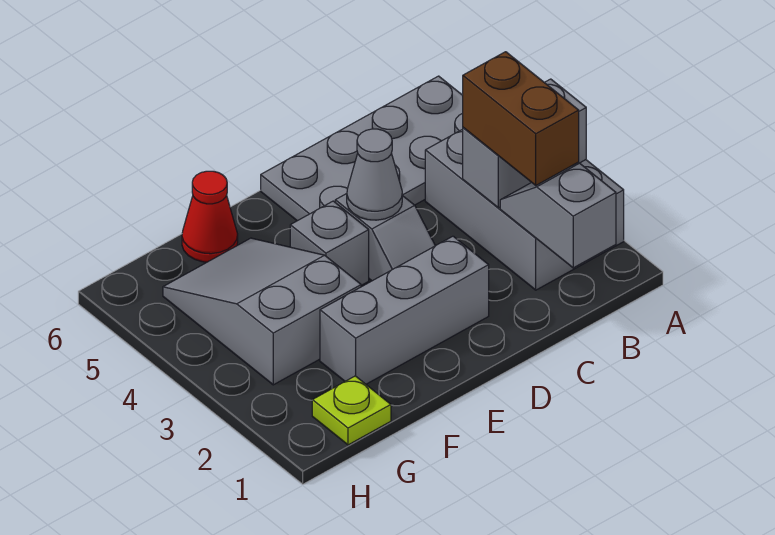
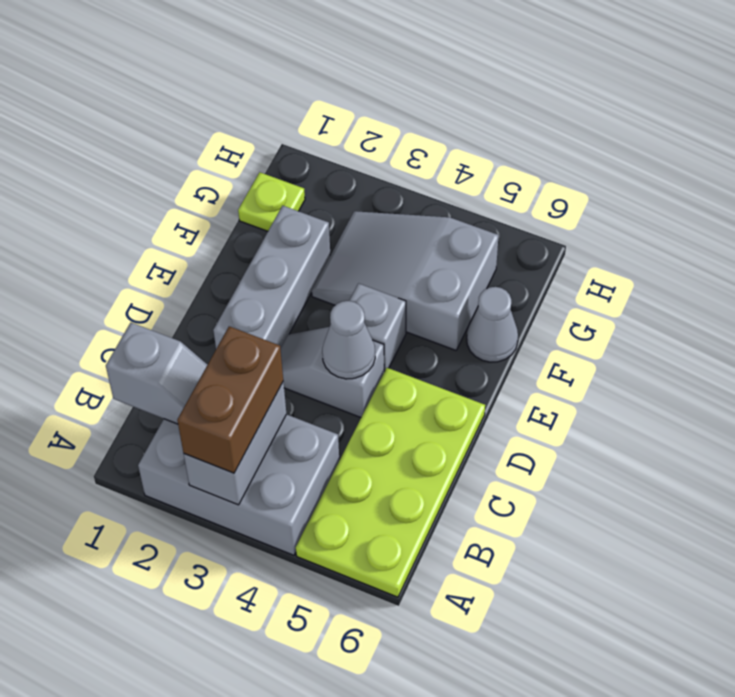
grey plate A5:D6 level 1 -> lime plate A5:D6 level 1
brown brick B2:B3 level 3 -> brown brick A3:B3 level 3
grey slope F3:G5 level 1 top 3 -> grey slope F3:G5 level 1 top 5
red cone F6 level 1 -> grey cone F6 level 1

